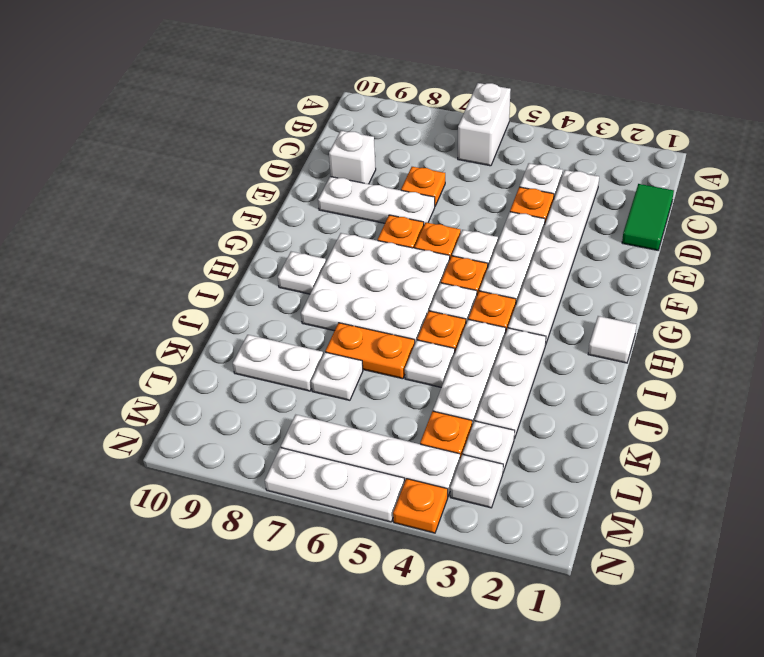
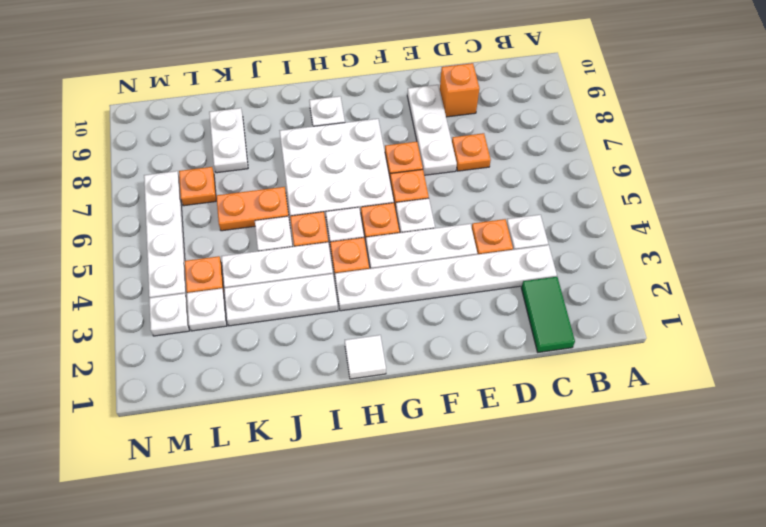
white brick A6:B6 level 1 -> none
green tile C1:D1 level 1 -> green tile C1:C2 level 1
white brick D9 level 1 -> orange brick D9 level 1
orange plate J6:J7 level 1 -> orange plate J6:K6 level 1
white plate K7 level 1 -> none
orange plate N4 level 1 -> orange plate L7 level 1
white plate N5:N7 level 1 -> none

